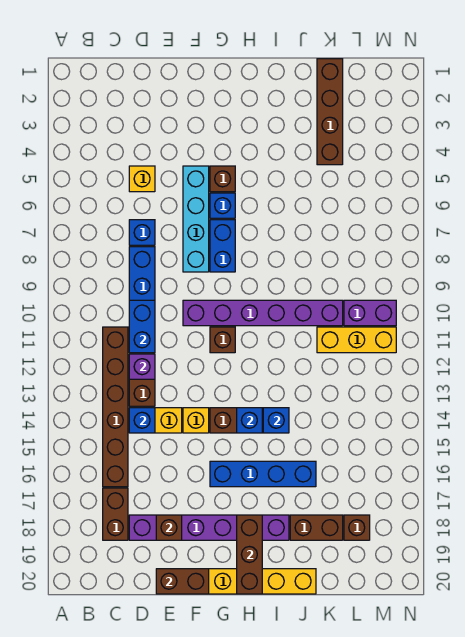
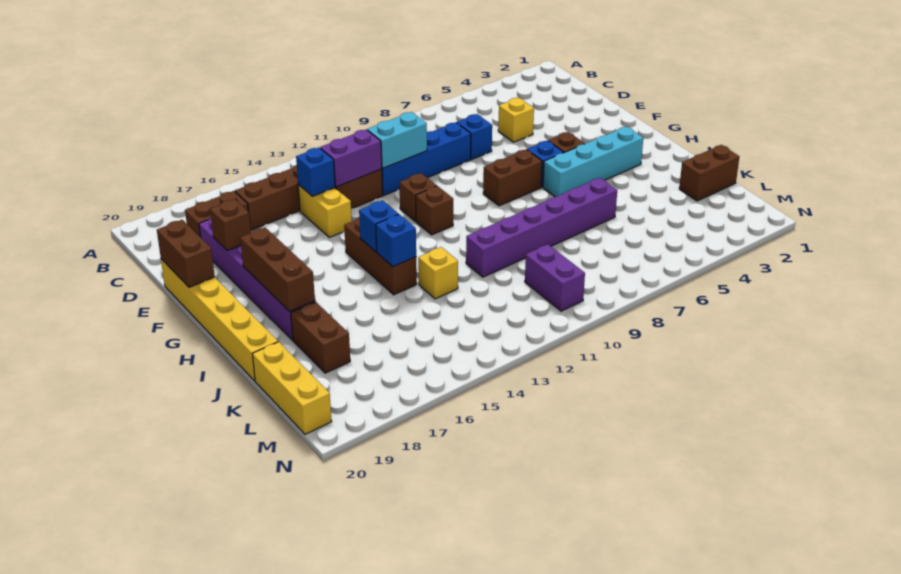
blue brick D10:D11 level 2 -> cyan brick D10:D11 level 2
purple brick D12 level 2 -> purple brick D12:D13 level 2
cyan brick F5:F8 level 1 -> cyan brick H3:H6 level 1
purple brick F10:K10 level 1 -> purple brick J6:J11 level 1
yellow brick F14 level 1 -> yellow brick J13 level 1
blue brick G7:G8 level 1 -> brown brick G7:G8 level 1
blue brick G16:J16 level 1 -> none
brown brick H18:H20 level 2 -> brown brick G18:I18 level 2
brown brick K1:K4 level 1 -> brown brick K1:K2 level 1
yellow brick K11:M11 level 1 -> yellow brick K20:M20 level 1
brown brick L18 level 1 -> brown brick F11 level 1

